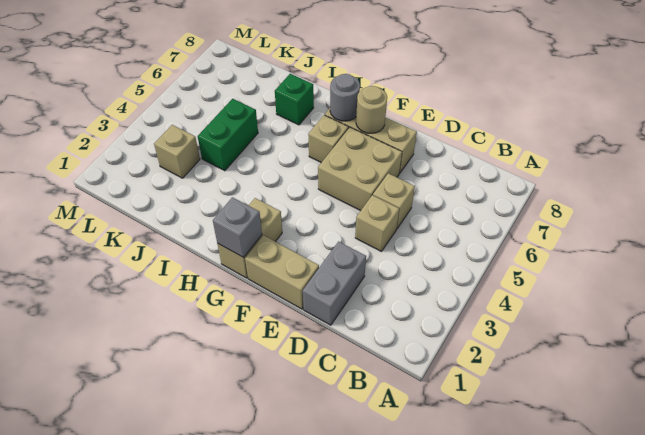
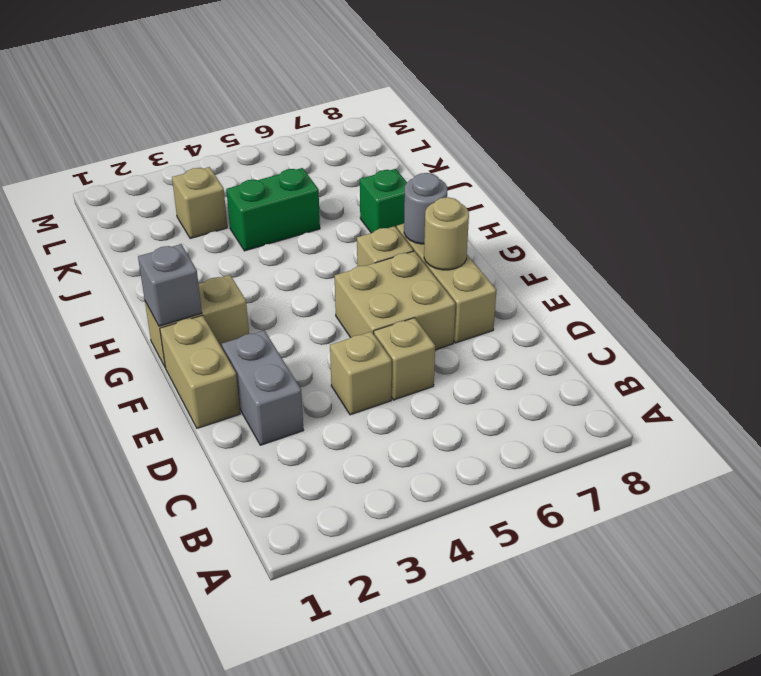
grey brick D1:D2 level 1 -> grey brick D2:E2 level 1

